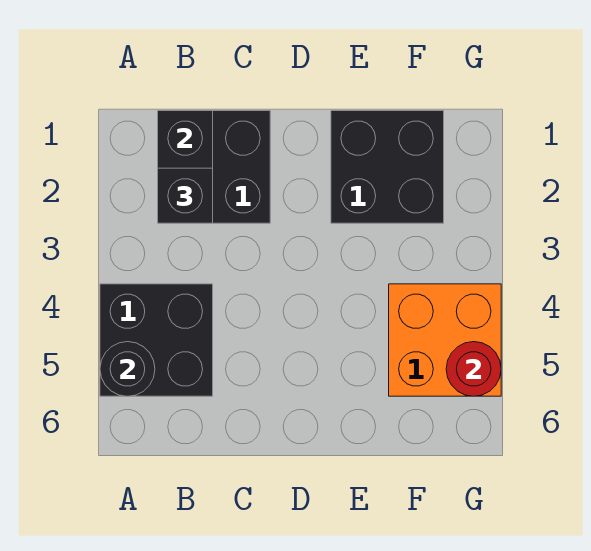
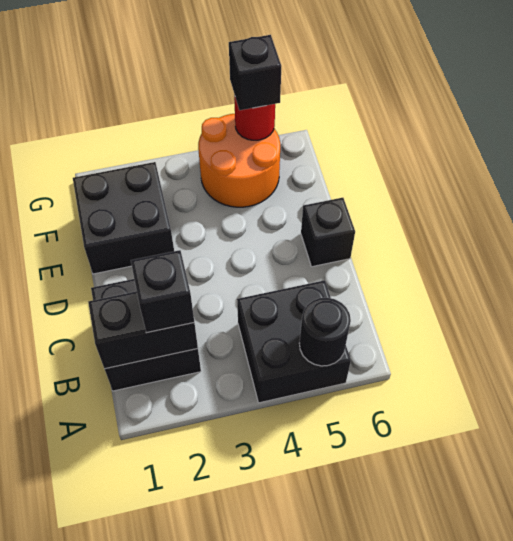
none -> black brick D6 level 1
orange brick F4:G5 level 1 -> orange round brick F4:G5 level 1
none -> black brick G5 level 3

